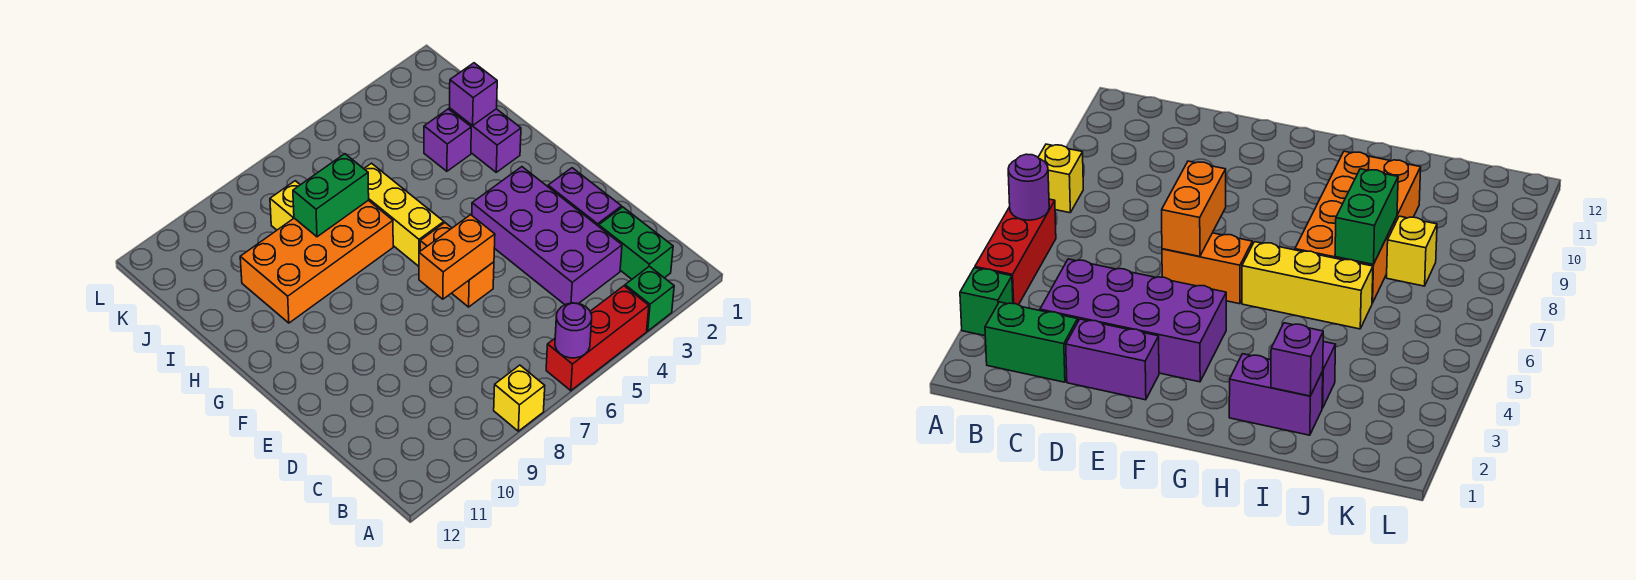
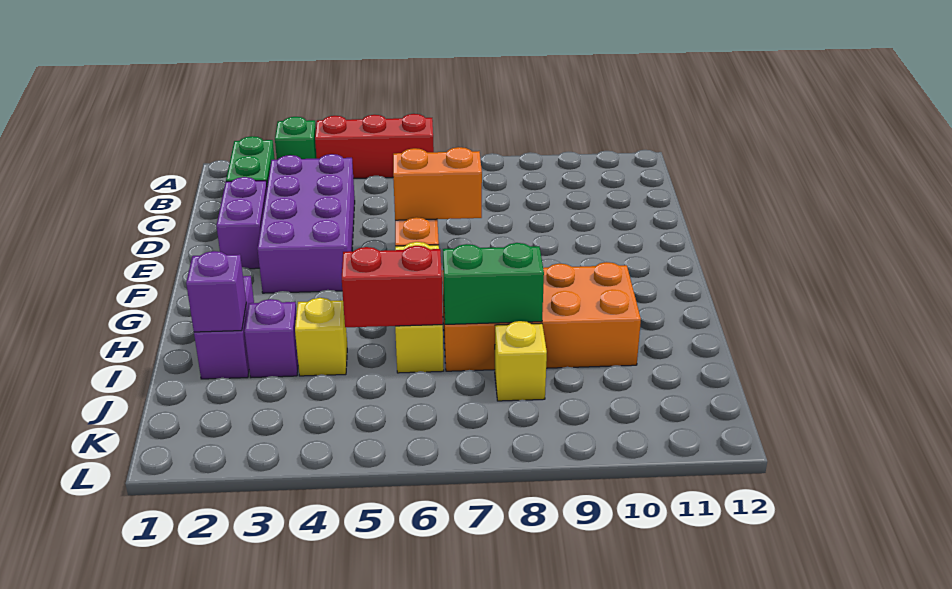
purple round brick A6 level 2 -> none
yellow brick A8 level 1 -> yellow brick I4 level 1
none -> red brick I5:I6 level 2

